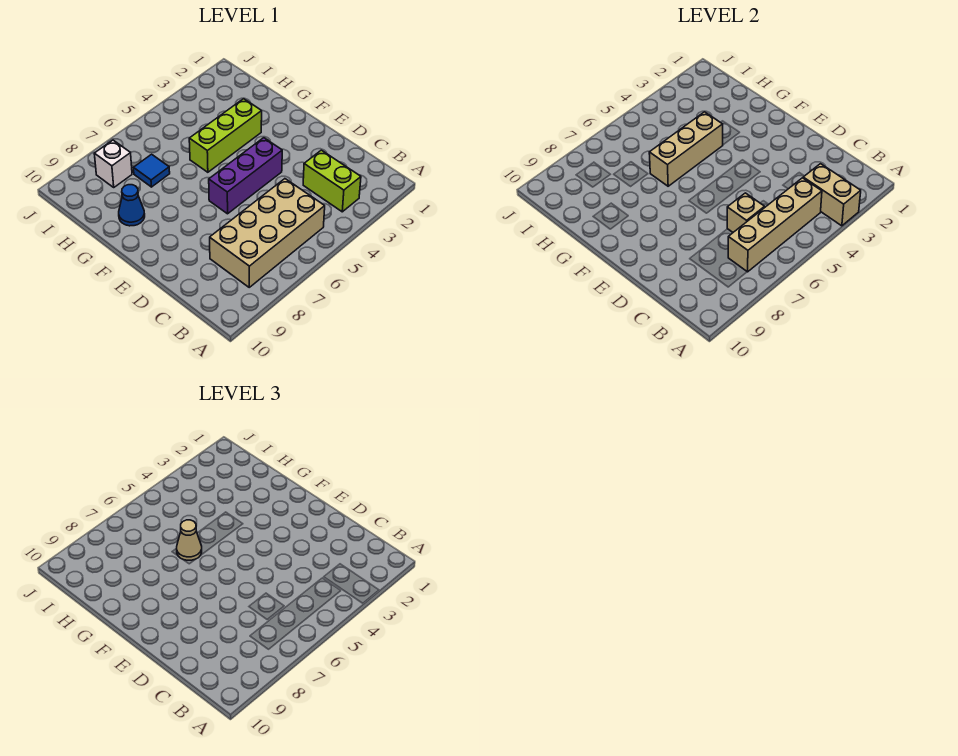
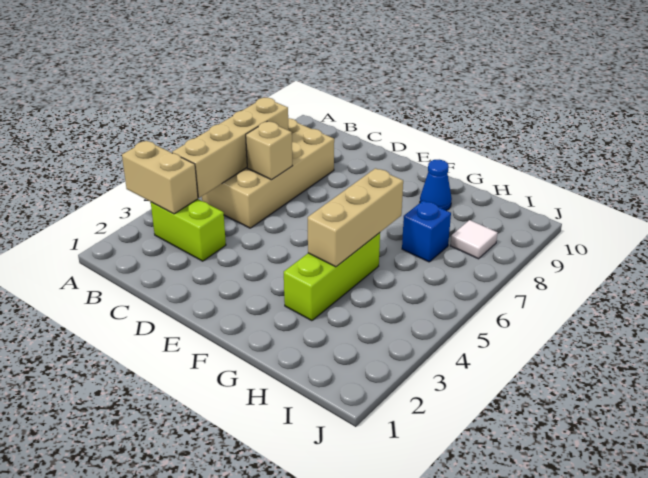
purple brick E4:E6 level 1 -> none
tan cone G6 level 3 -> none
blue tile H7 level 1 -> blue brick H7 level 1
white brick I8 level 1 -> white tile I8 level 1

